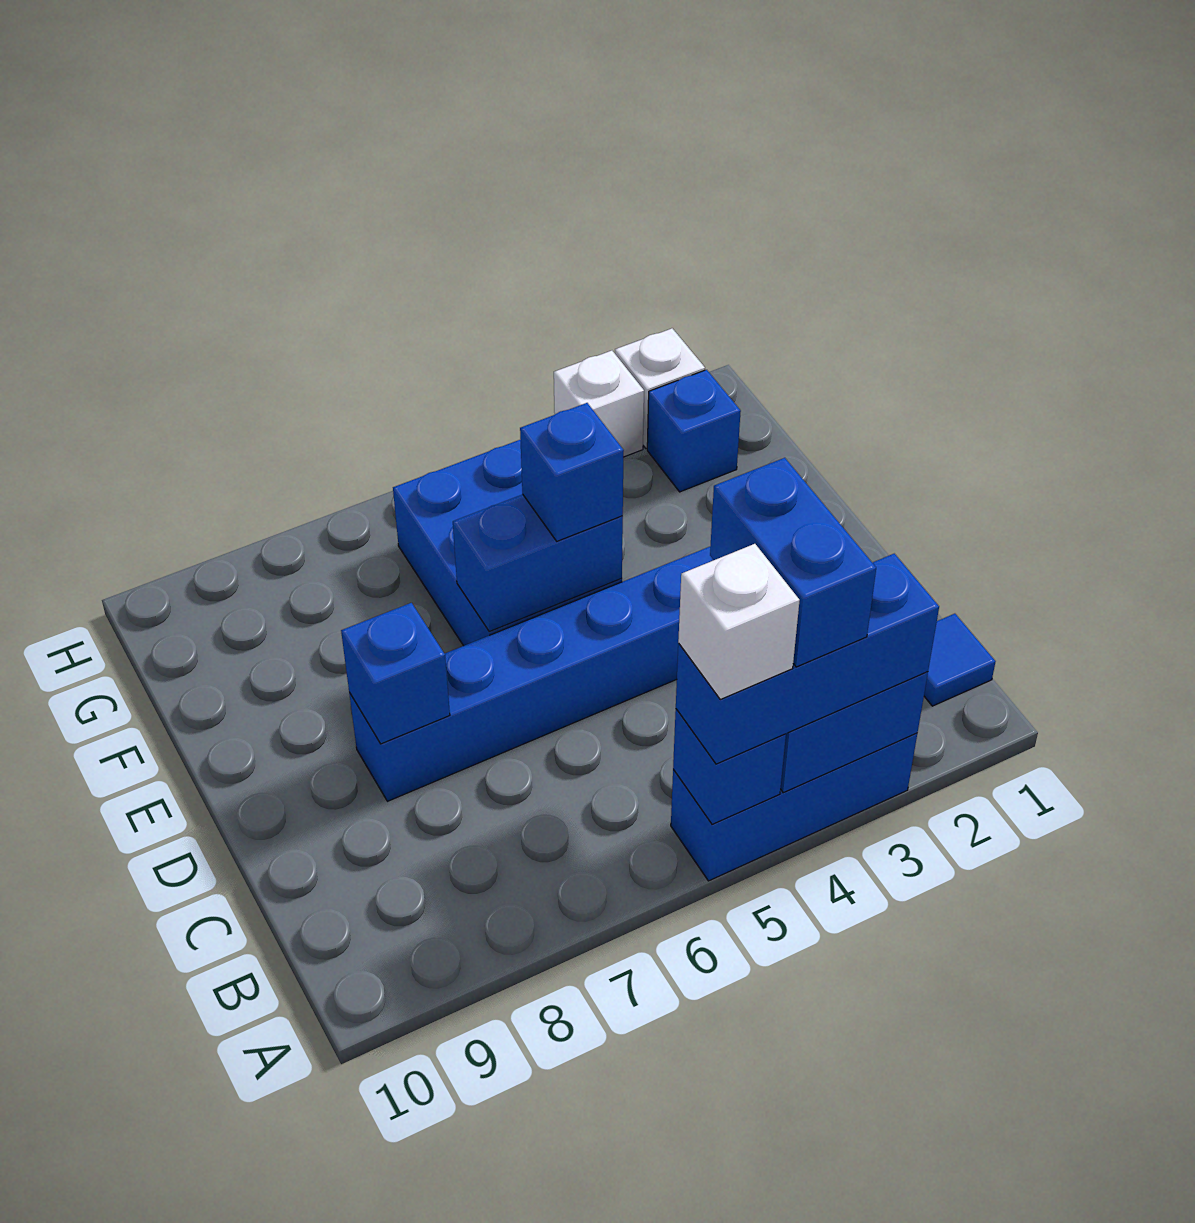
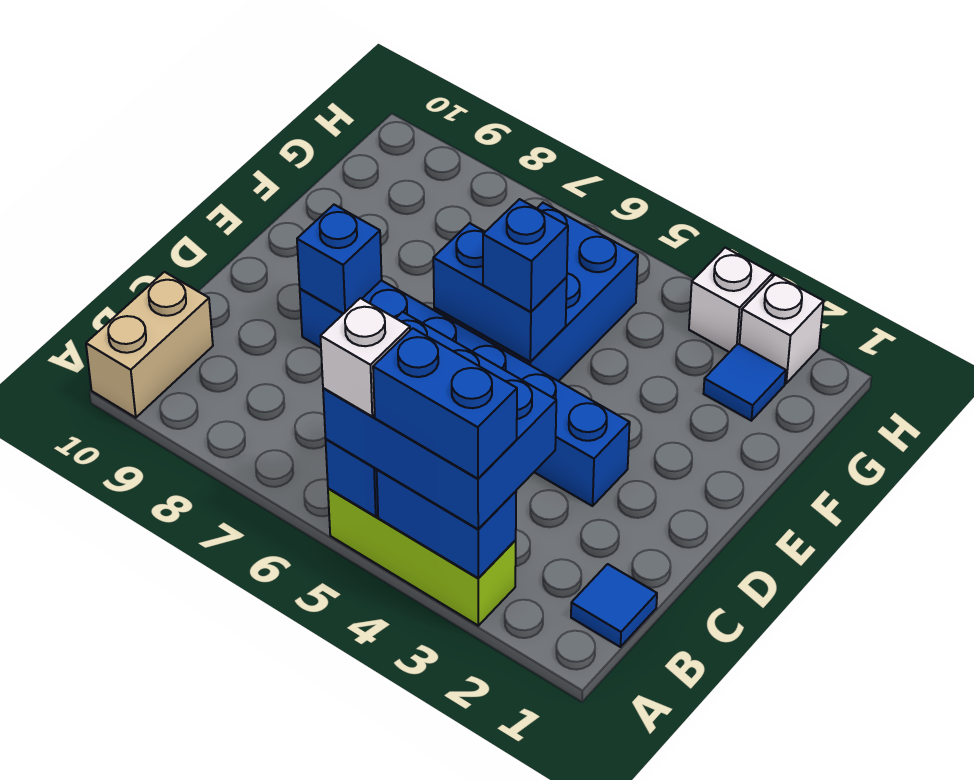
blue brick A3:A5 level 1 -> lime brick A3:A5 level 1
blue brick A3:A5 level 3 -> blue brick A3:B5 level 3
blue brick A4:B4 level 4 -> blue brick A3:A4 level 4
none -> tan brick A10:B10 level 1
blue brick G2 level 1 -> blue tile G2 level 1

